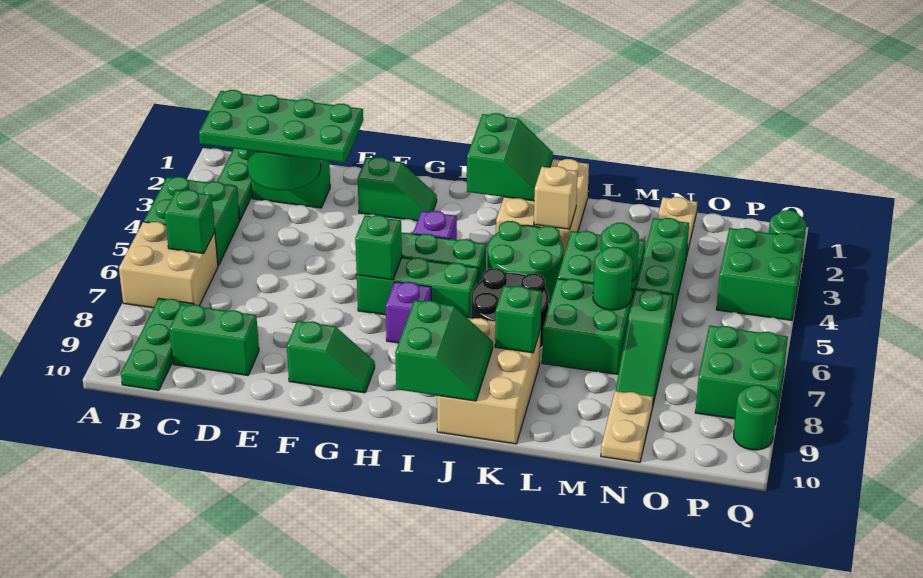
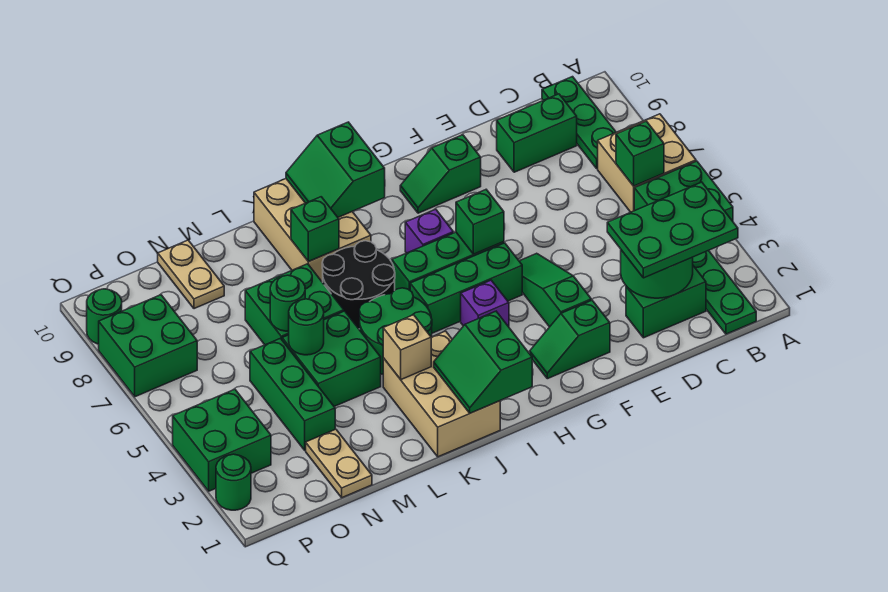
green plate B2:E3 level 3 -> green plate B2:D3 level 3
green slope N6:N8 level 1 top 6 -> green slope F3:F5 level 1 top 3

